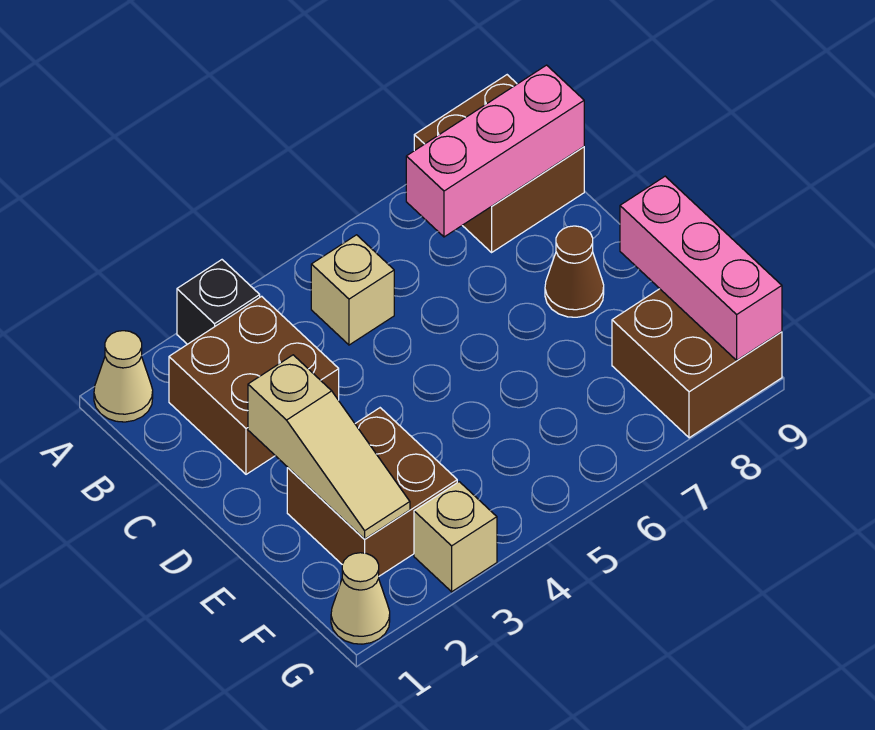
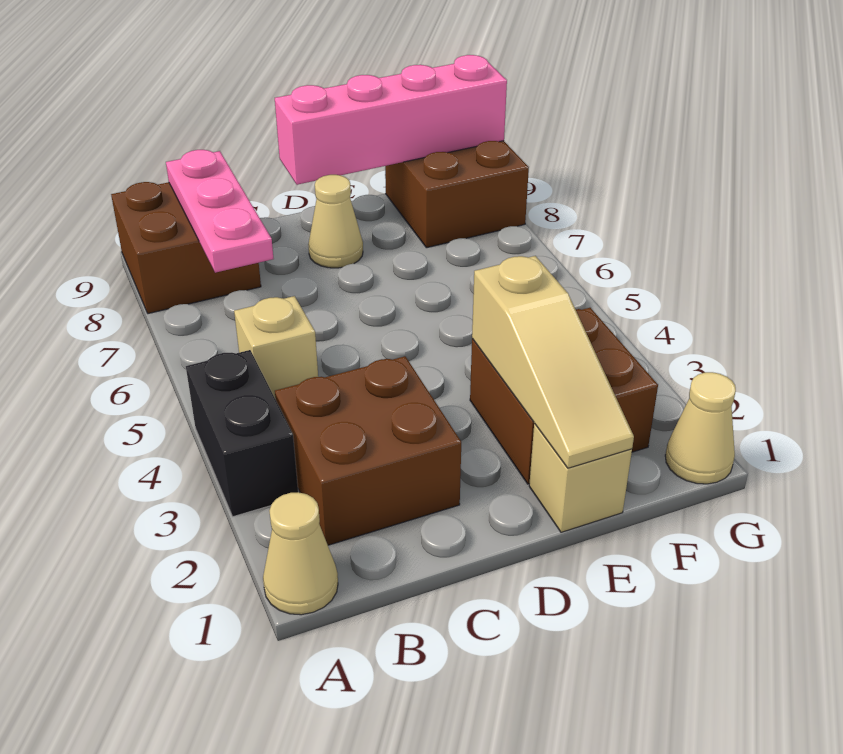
black brick A3 level 1 -> black brick A3:A4 level 1
pink brick B7:B9 level 2 -> pink plate B7:B9 level 2
tan slope D2:F2 level 2 top D -> tan slope E1:E3 level 2 top 3
brown cone D8 level 1 -> tan cone D8 level 1
pink brick E9:G9 level 2 -> pink brick D9:G9 level 2
tan brick G3 level 1 -> tan brick E1 level 1

